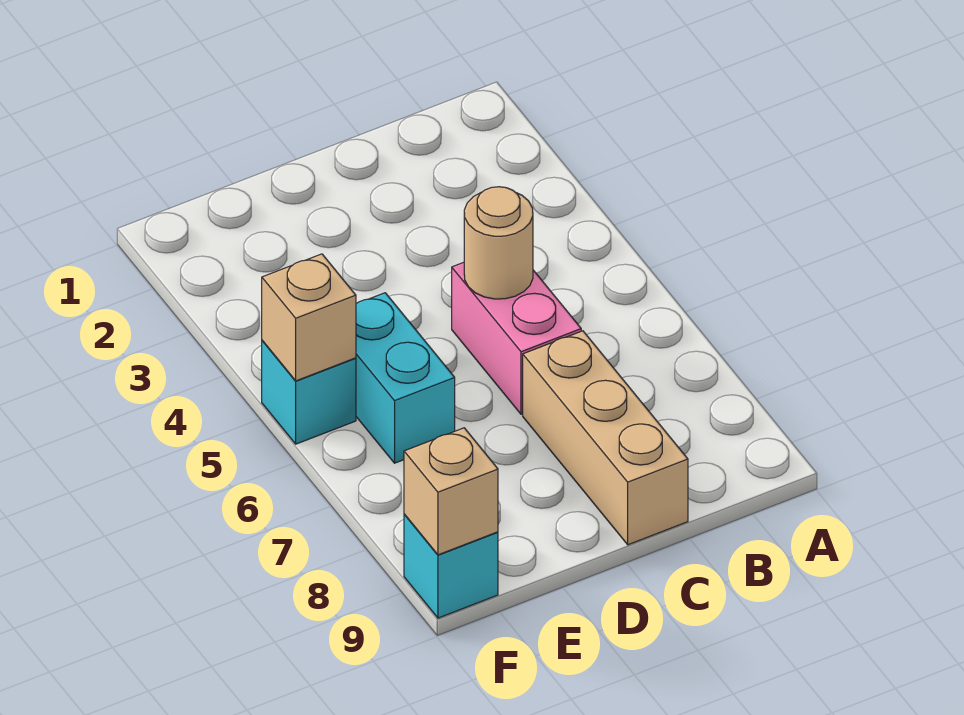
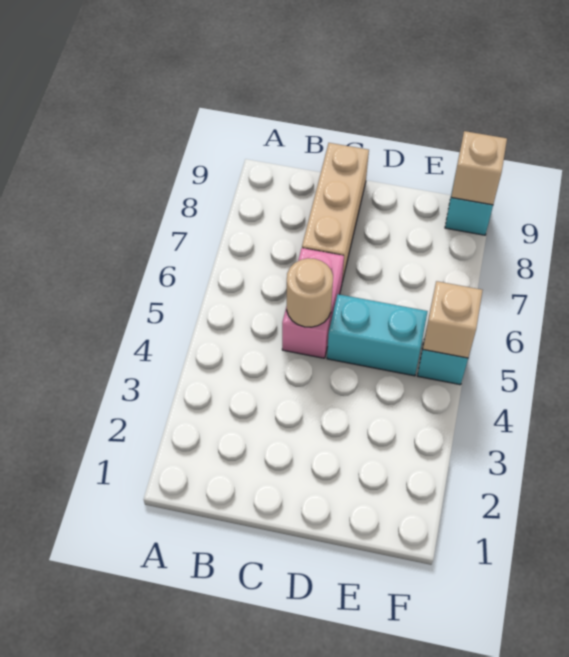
cyan brick E5:E6 level 1 -> cyan brick D5:E5 level 1

